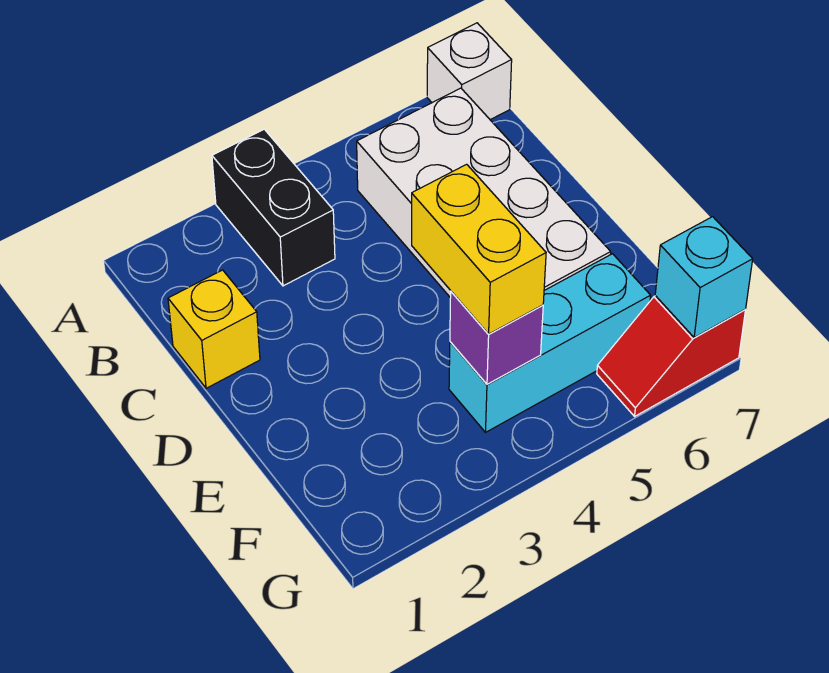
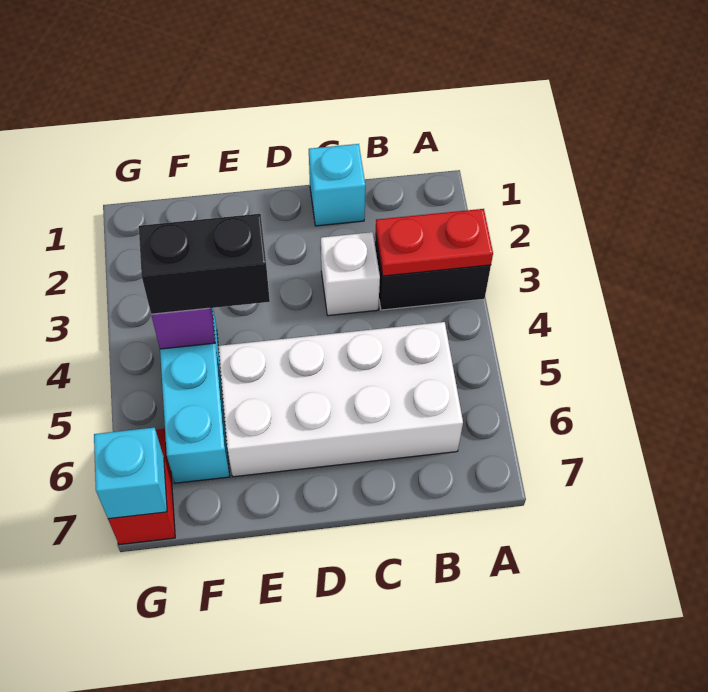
none -> red plate A3:B3 level 2
white brick A7 level 1 -> white brick C3 level 1
yellow brick C1 level 1 -> cyan brick C1 level 1
yellow brick E4:F4 level 3 -> black brick E4:F4 level 3

